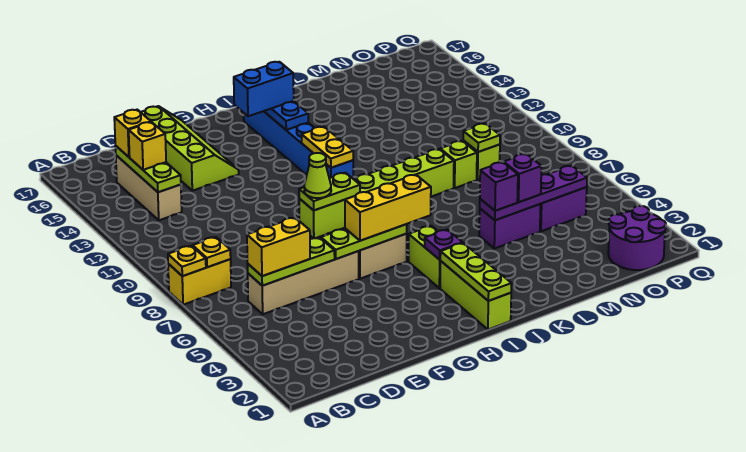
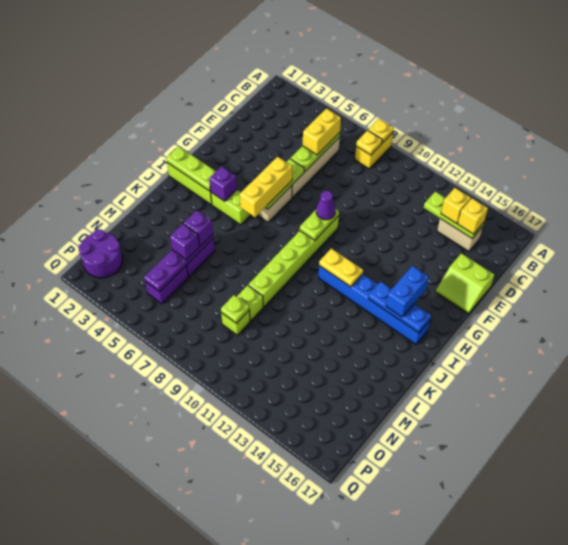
tan brick C13:C15 level 1 -> tan brick C14:C15 level 1
lime slope E14:F17 level 1 top E -> lime slope E16:F17 level 1 top E
lime cone G9 level 3 -> purple cone G9 level 3
purple plate I4 level 2 -> purple brick I4 level 2

